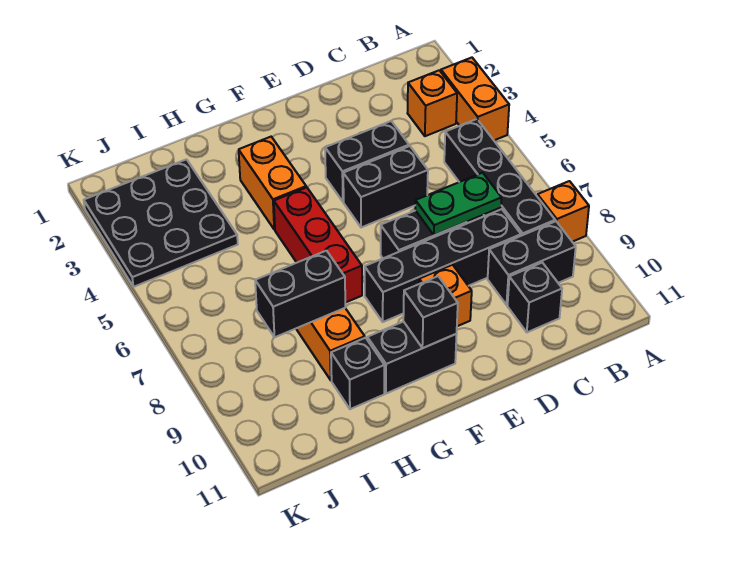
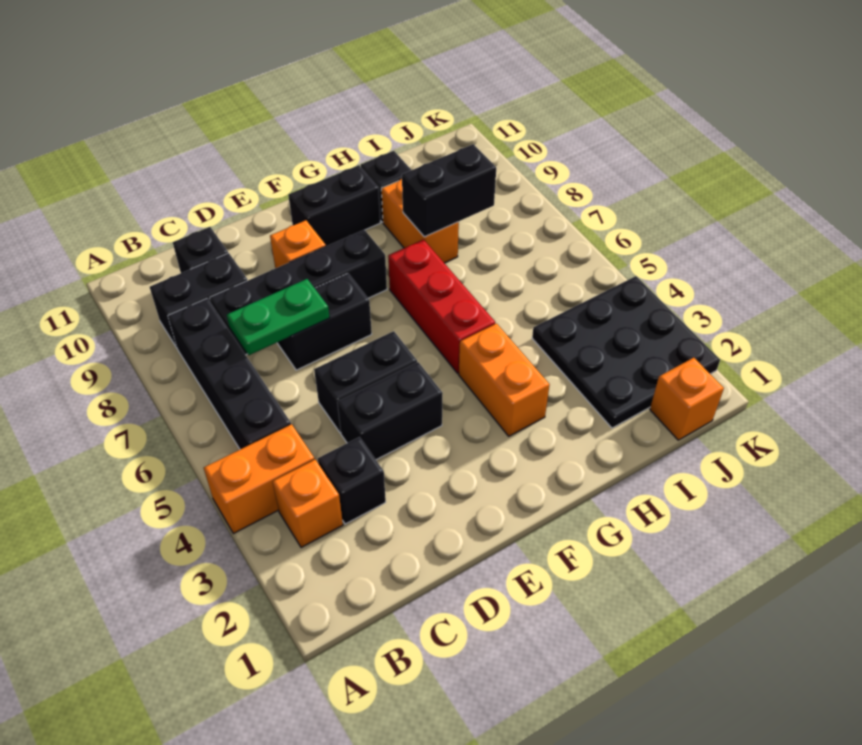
orange brick A3:A4 level 1 -> orange brick A4:B4 level 1
orange brick A8 level 1 -> orange brick J1 level 1
black brick F10 level 2 -> black brick C3 level 1

